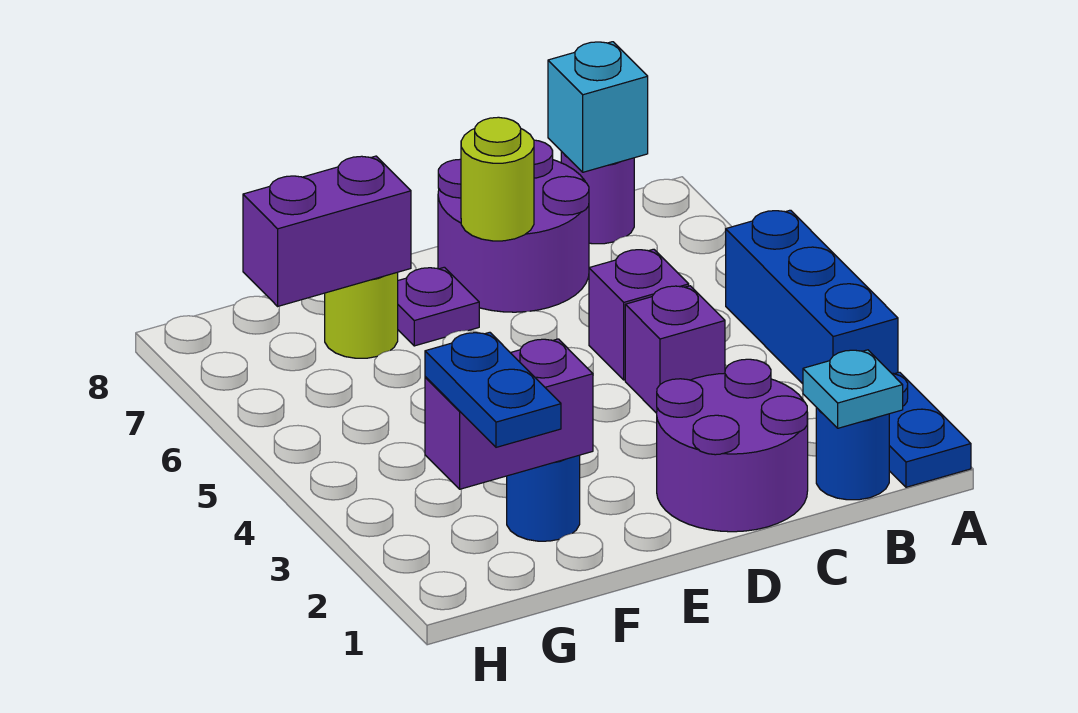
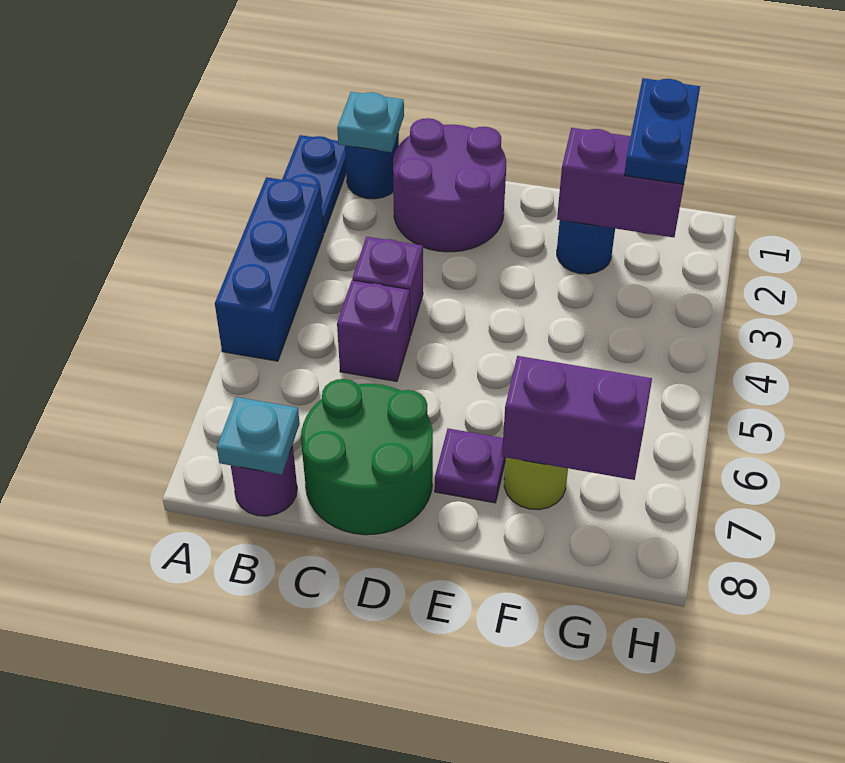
cyan brick B8 level 2 -> cyan plate B8 level 2
purple round brick C7:D8 level 1 -> green round brick C7:D8 level 1
lime round brick D7 level 2 -> none

